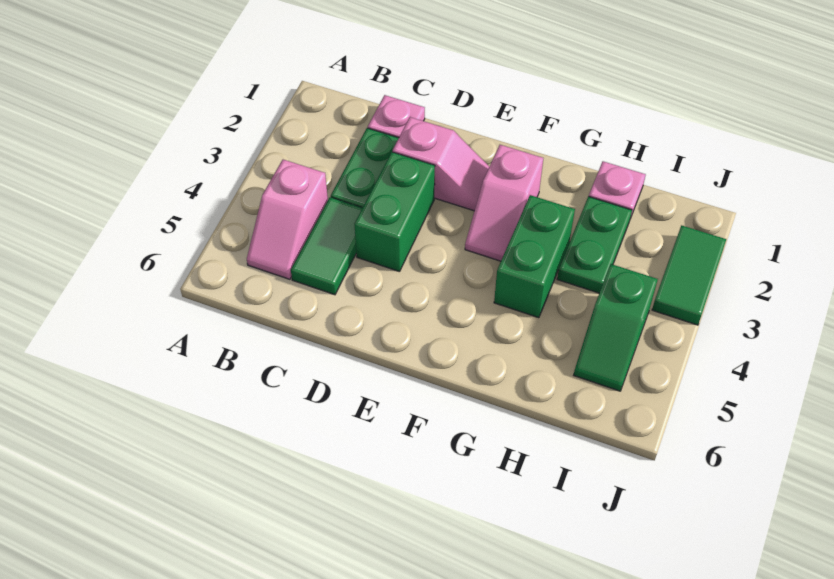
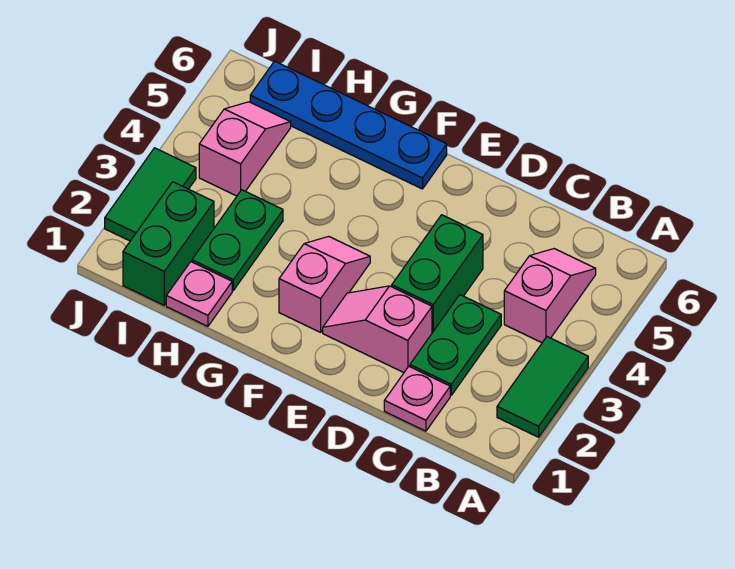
green tile C4:C5 level 1 -> green tile A2:A3 level 1
none -> blue plate F6:I6 level 1
green brick G3:G4 level 1 -> green brick I1:I2 level 1
green slope I4:I5 level 1 top 4 -> pink slope I4:I5 level 1 top 4

